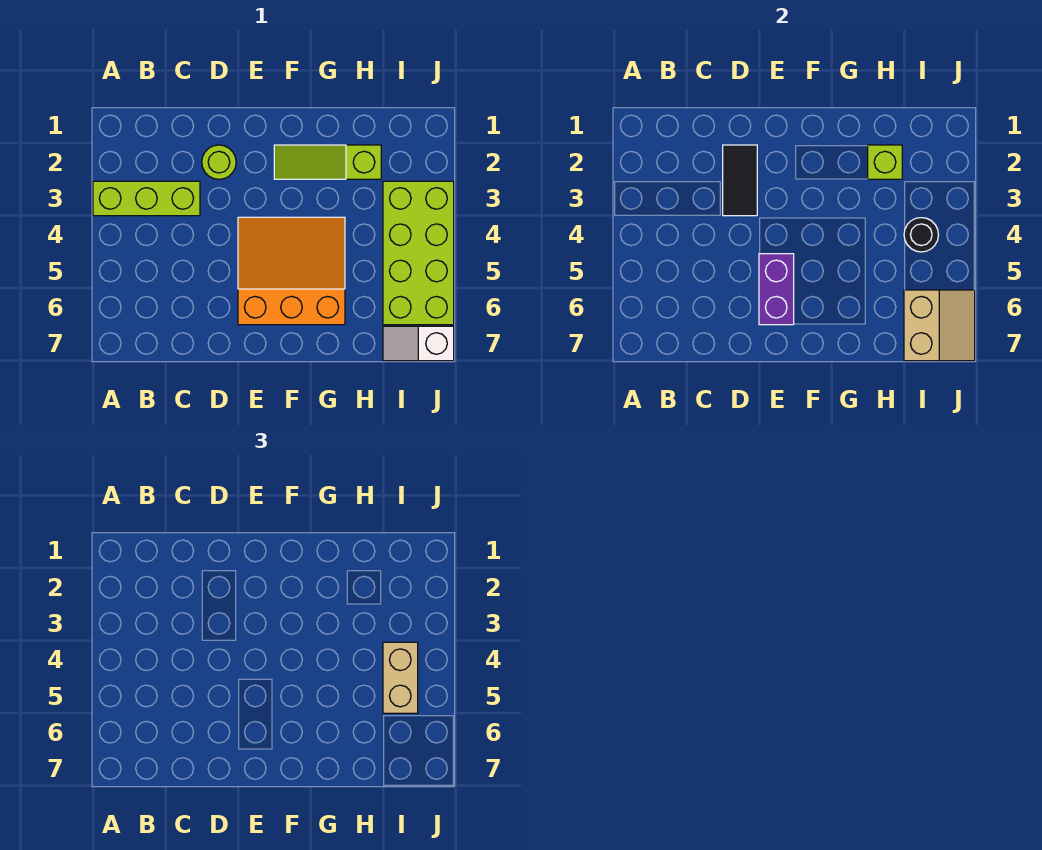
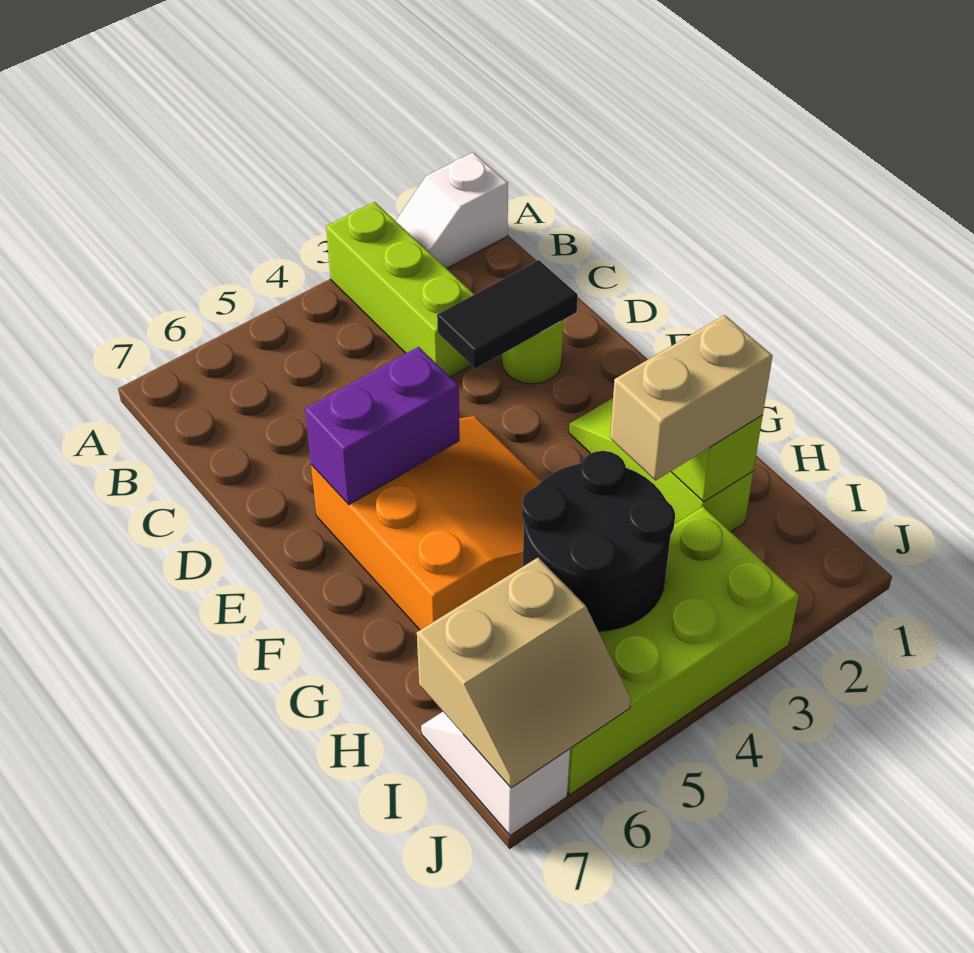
none -> white slope A1:A2 level 1 top 1
black round brick I4 level 2 -> black round brick H4:I5 level 2
tan brick I4:I5 level 3 -> tan brick H2:H3 level 3

